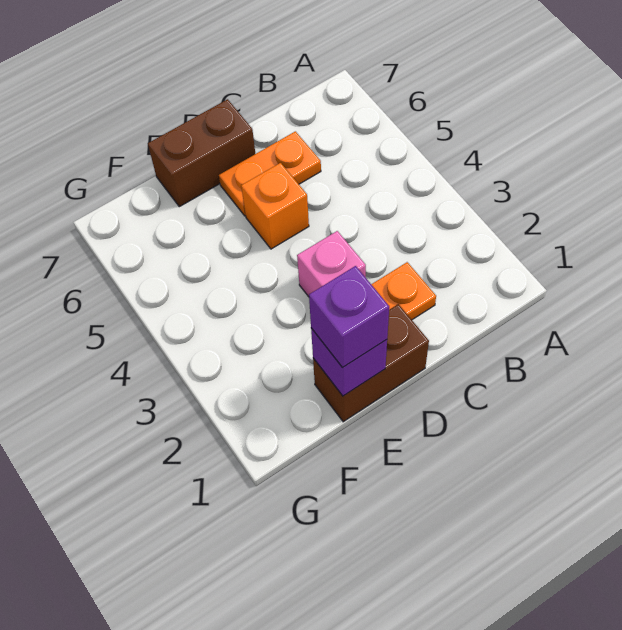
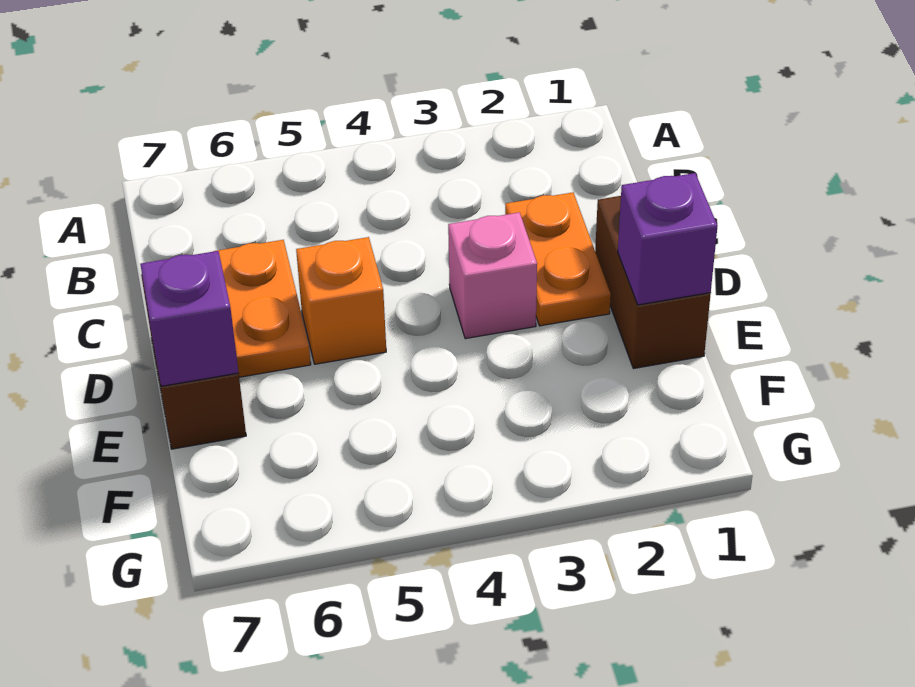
purple brick E1 level 3 -> purple brick E7 level 2

